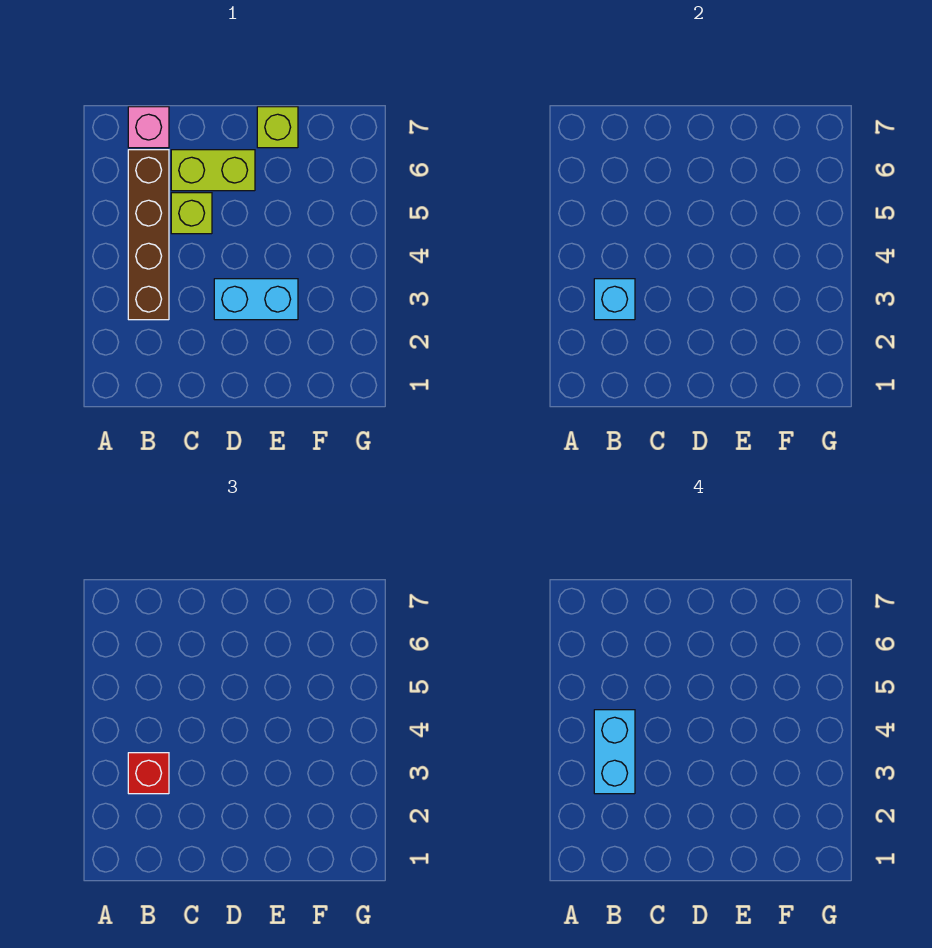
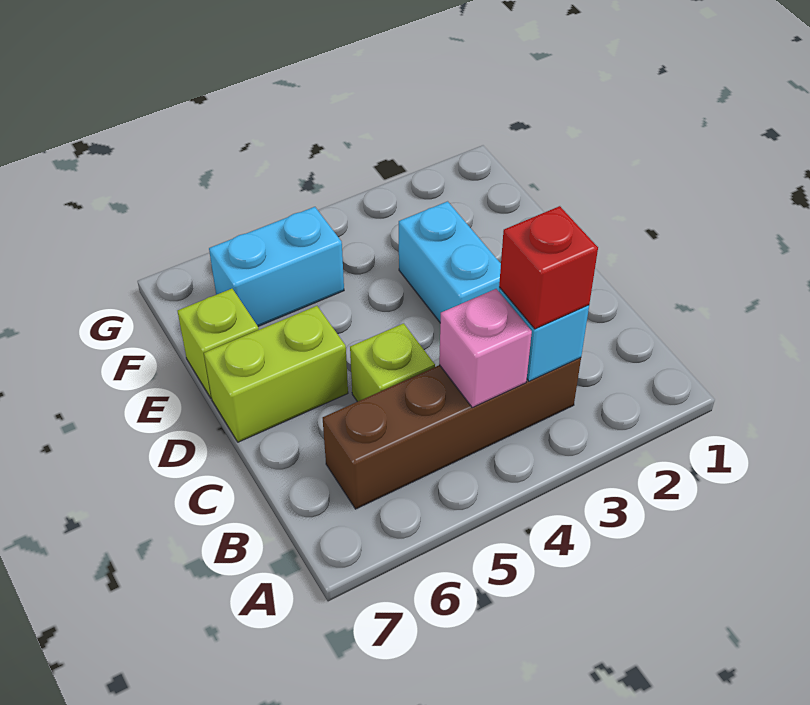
cyan brick B3:B4 level 4 -> cyan brick F5:F6 level 1
pink brick B7 level 1 -> pink brick B4 level 2
lime brick C6:D6 level 1 -> lime brick D6:D7 level 1

